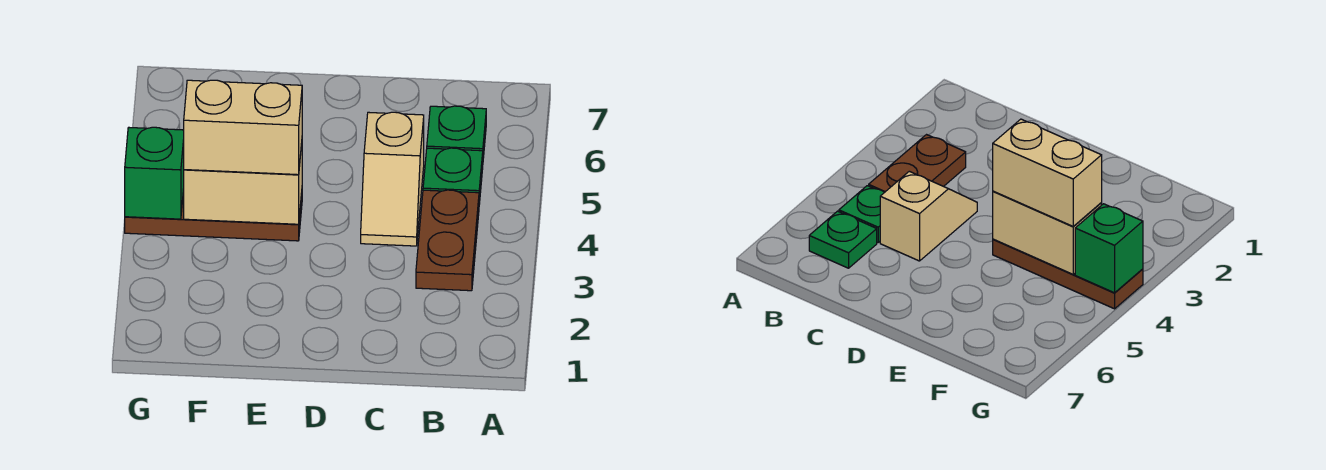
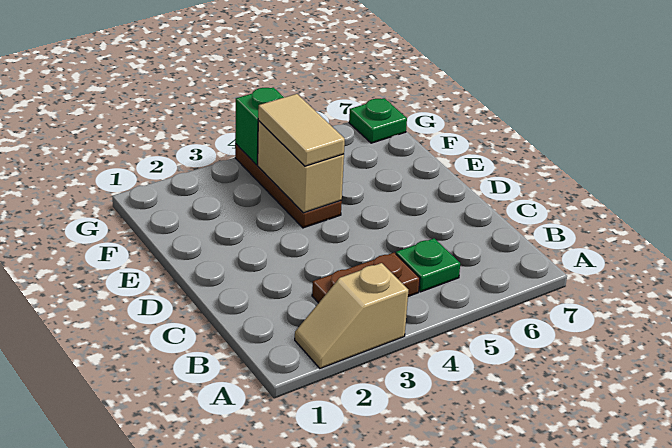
green plate B6 level 1 -> green plate G7 level 1
tan slope C4:C5 level 1 top 5 -> tan slope A2:A3 level 1 top 3
tan brick E4:F4 level 3 -> tan tile E4:F4 level 3

